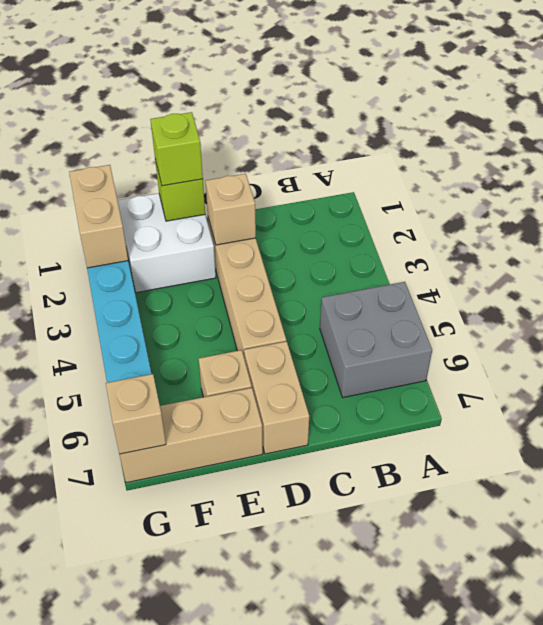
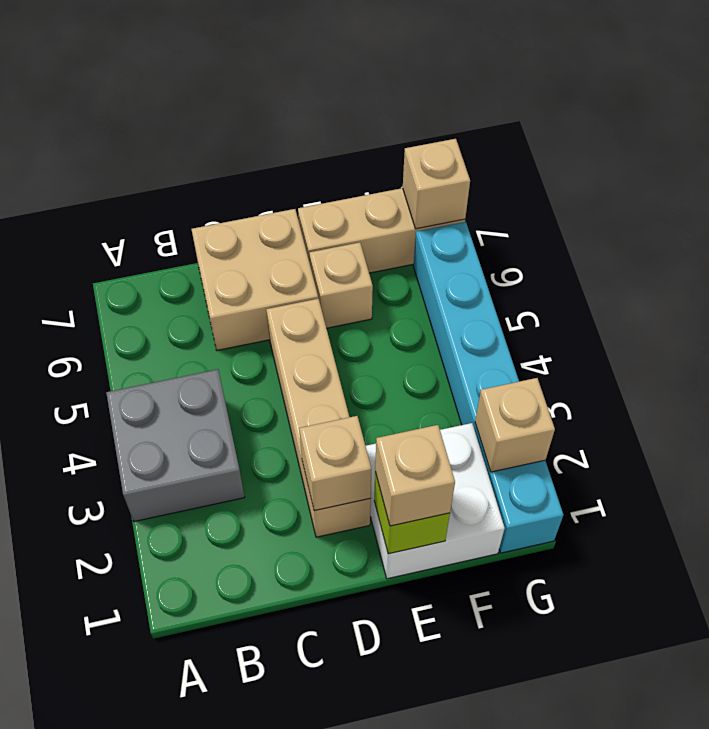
grey brick A5:B6 level 1 -> grey brick A3:B4 level 1
tan brick D6:D7 level 1 -> tan brick C6:D7 level 1
lime brick E1 level 3 -> tan brick E1 level 3
tan brick G1:G2 level 2 -> tan brick G2 level 2

